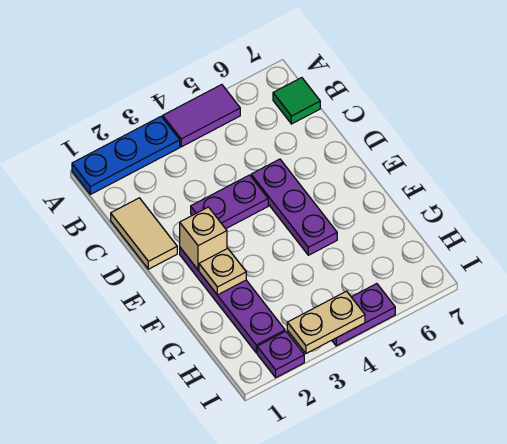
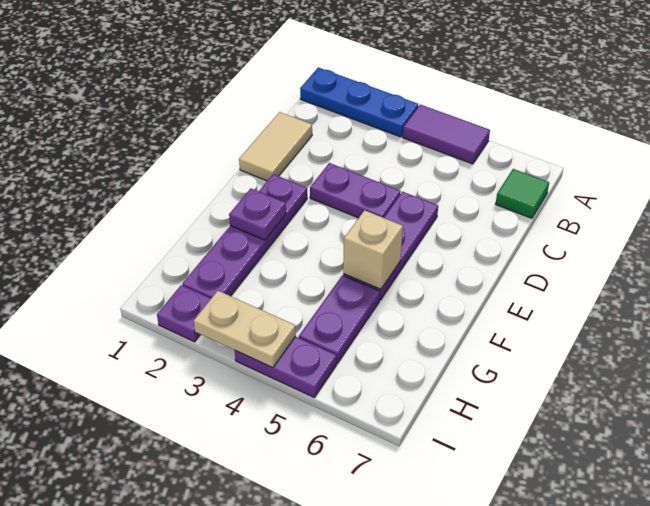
tan brick E2 level 2 -> tan brick F5 level 2
tan plate F2 level 2 -> purple plate F2 level 2
none -> purple plate G5:H5 level 1

